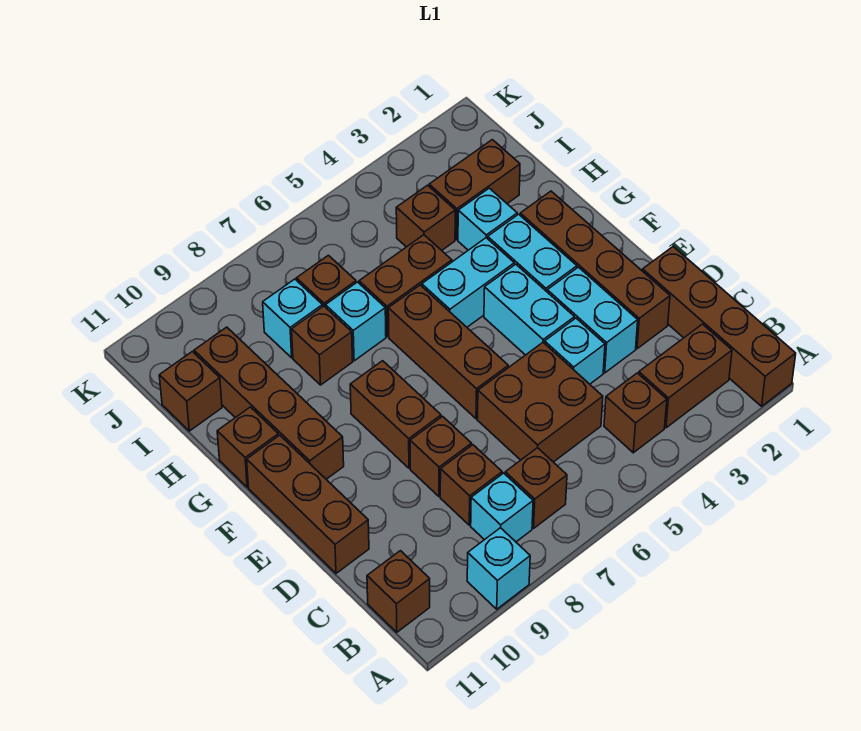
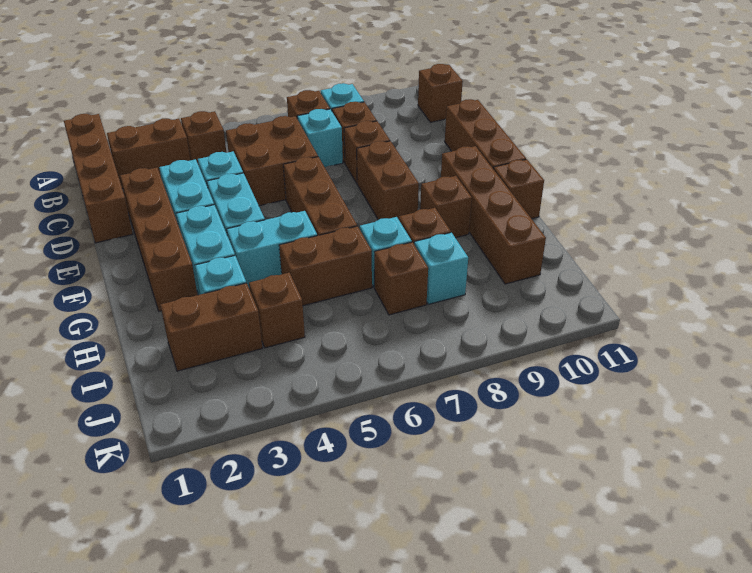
cyan brick A9 level 1 -> cyan brick C7 level 1
brown brick I11 level 1 -> brown brick G9 level 1

